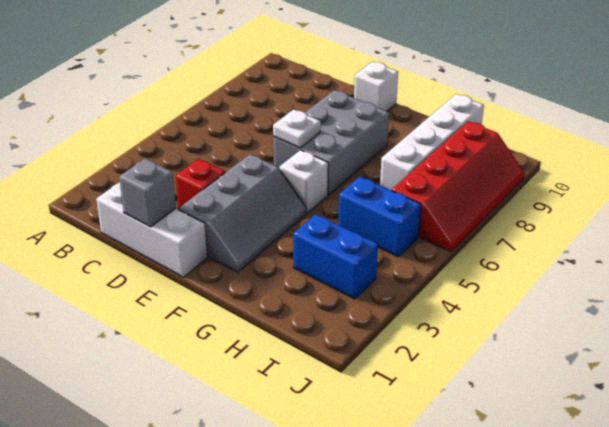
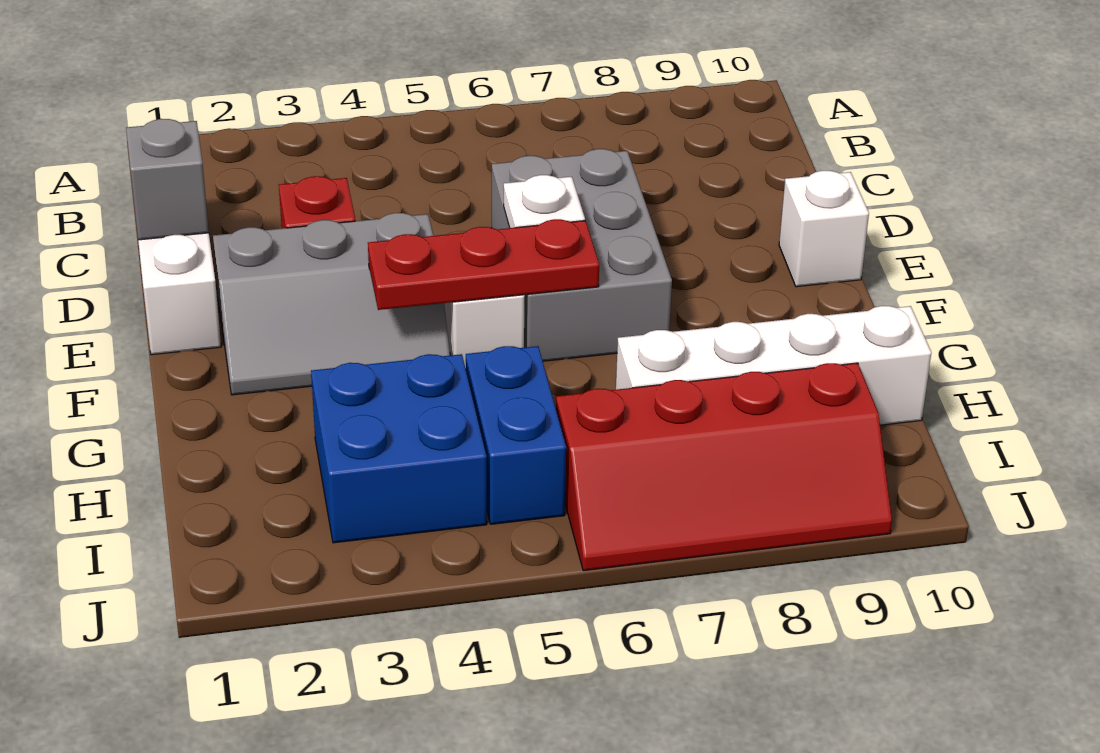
grey brick E6:F8 level 1 -> grey brick D6:F7 level 1
none -> red plate F4:F6 level 2
blue brick H3:I3 level 1 -> blue brick H3:I4 level 1

